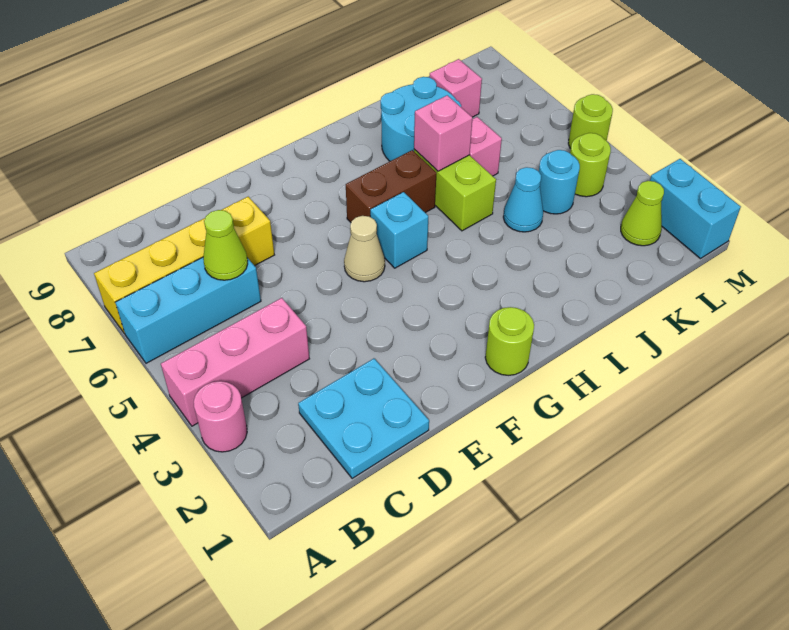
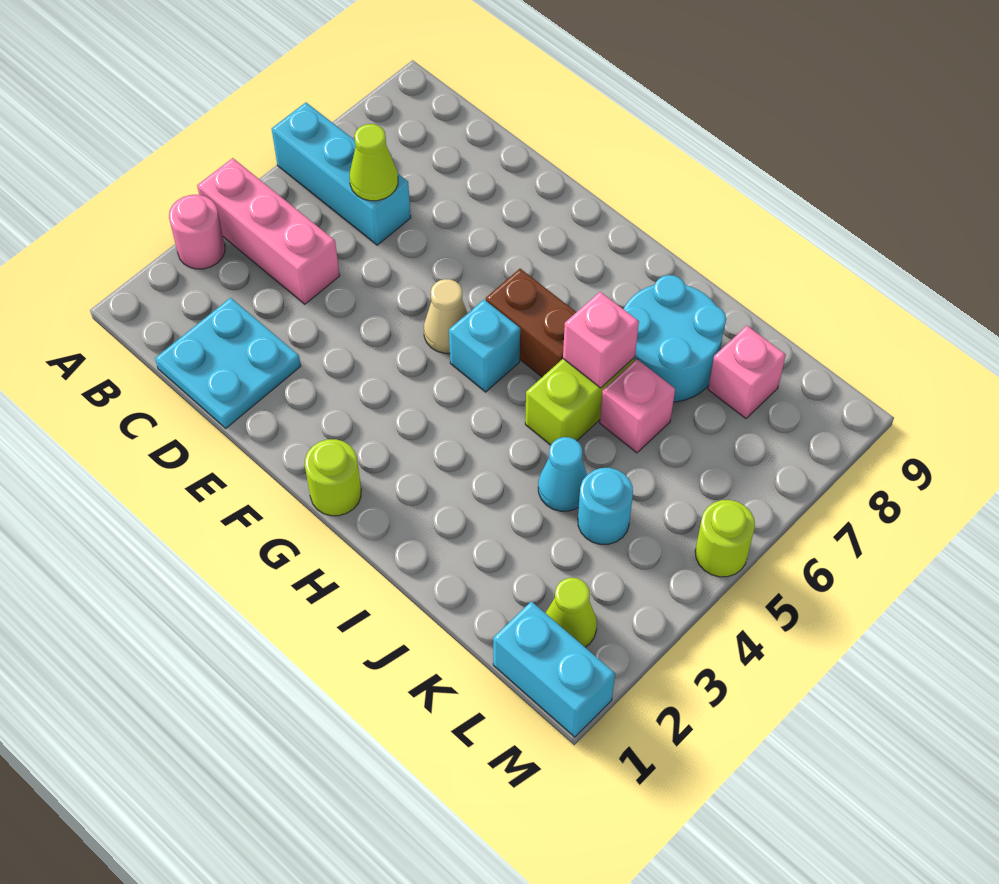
yellow brick A7:D7 level 1 -> none
lime round brick L4 level 1 -> none
cyan brick M1:M2 level 1 -> cyan brick L1:M1 level 1

